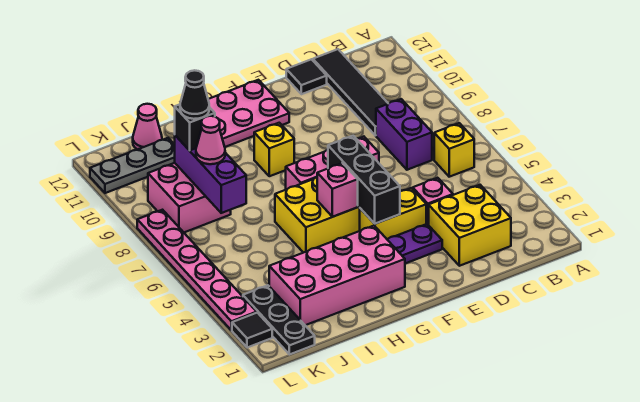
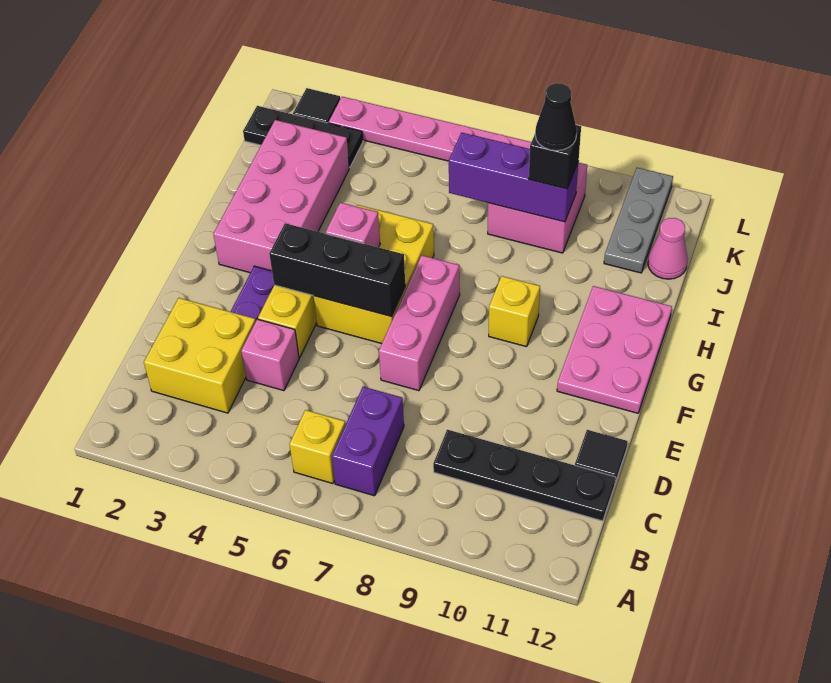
purple brick C7:C8 level 1 -> purple brick B7:C7 level 1
black tile C9:C12 level 1 -> black plate C9:C12 level 1
pink cone J8 level 3 -> none

